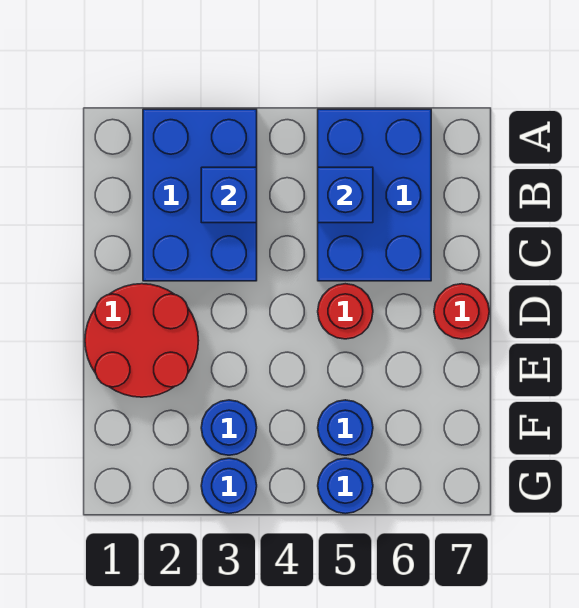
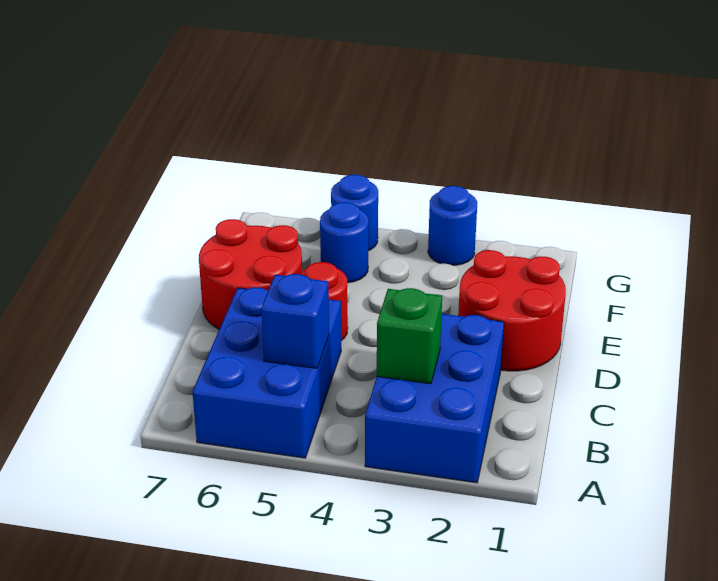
blue brick B3 level 2 -> green brick B3 level 2
red round brick D7 level 1 -> red round brick D6:E7 level 1
blue round brick F3 level 1 -> none

